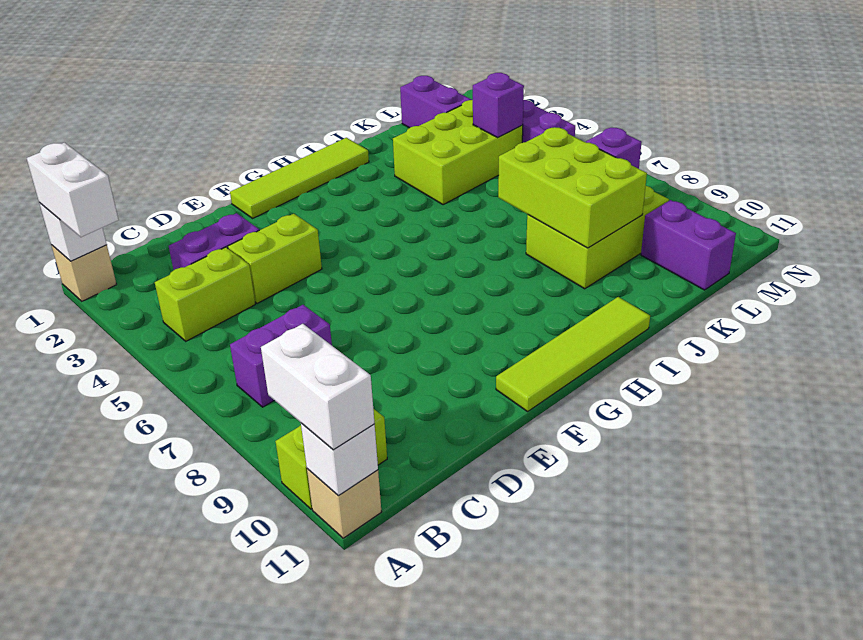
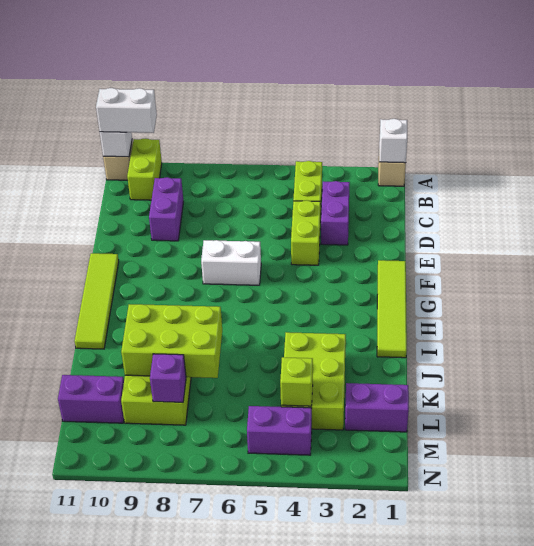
white brick A1:A2 level 3 -> white brick F6:F7 level 1
purple brick B7:C7 level 1 -> purple brick C9:D9 level 1
purple brick L4 level 2 -> lime brick L4 level 2

